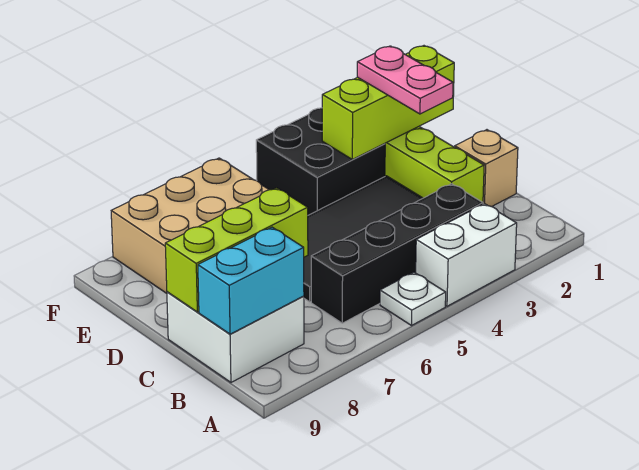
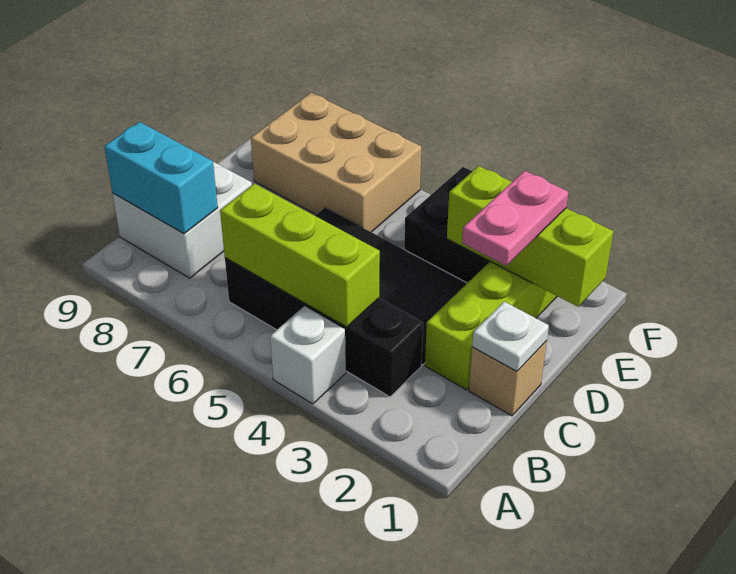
white brick A3:A4 level 1 -> white brick A4 level 1
white plate A5 level 1 -> white plate C1 level 2
lime brick C7:C9 level 2 -> lime brick B4:B6 level 2

